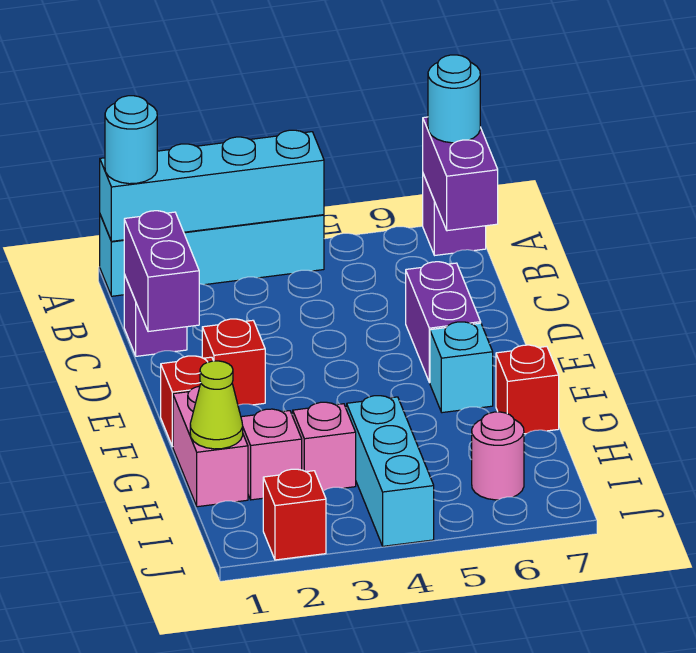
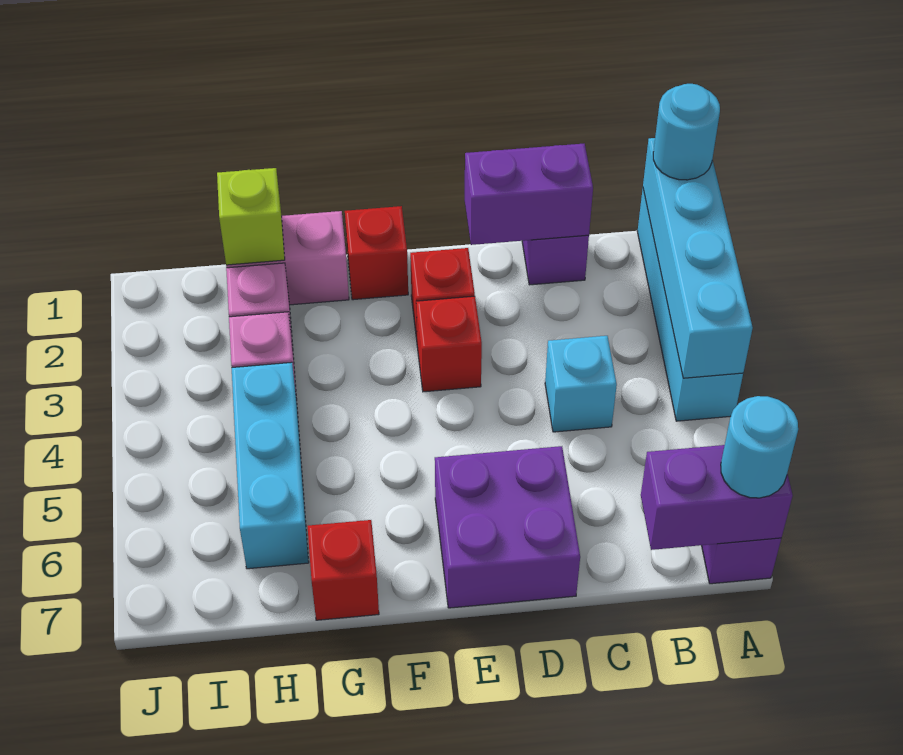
purple brick D6:E6 level 1 -> purple brick D6:E7 level 1
cyan brick F6 level 1 -> cyan brick C4 level 1
lime cone H1 level 2 -> lime brick H1 level 2
cyan brick H4:J4 level 1 -> cyan brick H4:H6 level 1
pink round brick I6 level 1 -> none
red brick J2 level 1 -> red brick E3 level 1

